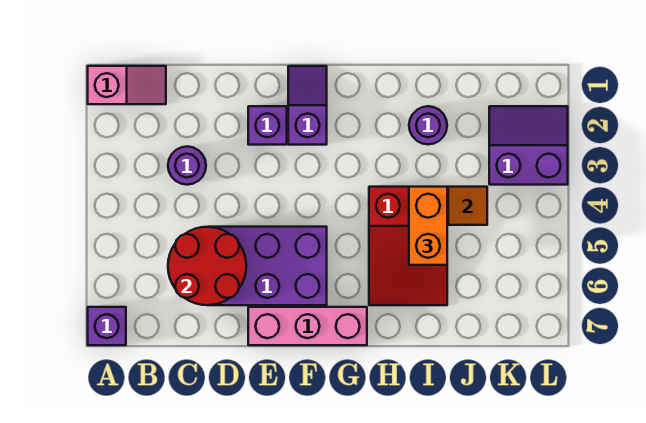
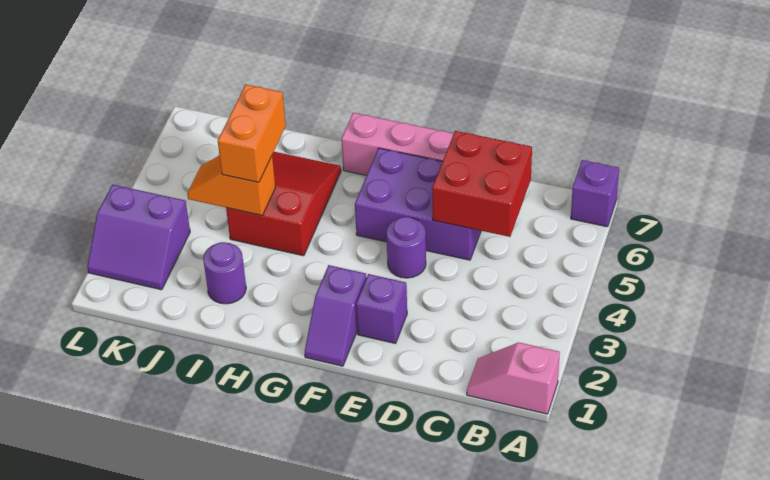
purple round brick C3 level 1 -> purple round brick E4 level 1
red round brick C5:D6 level 2 -> red brick C5:D6 level 2

